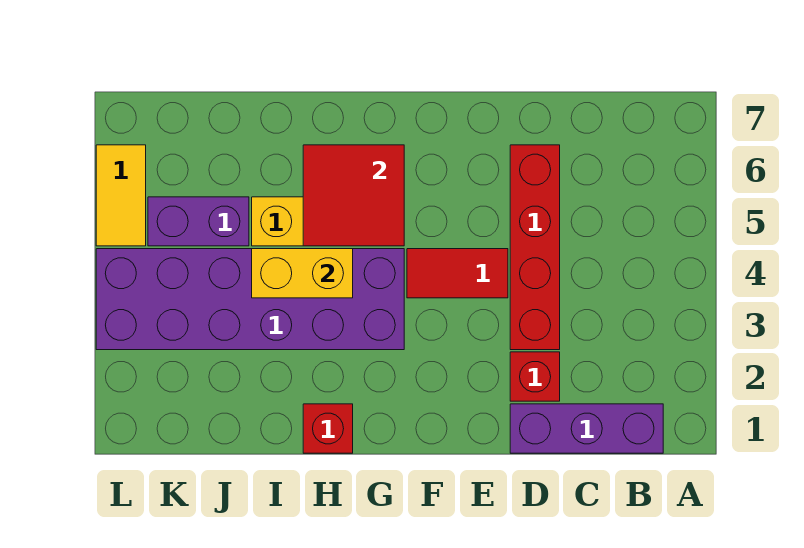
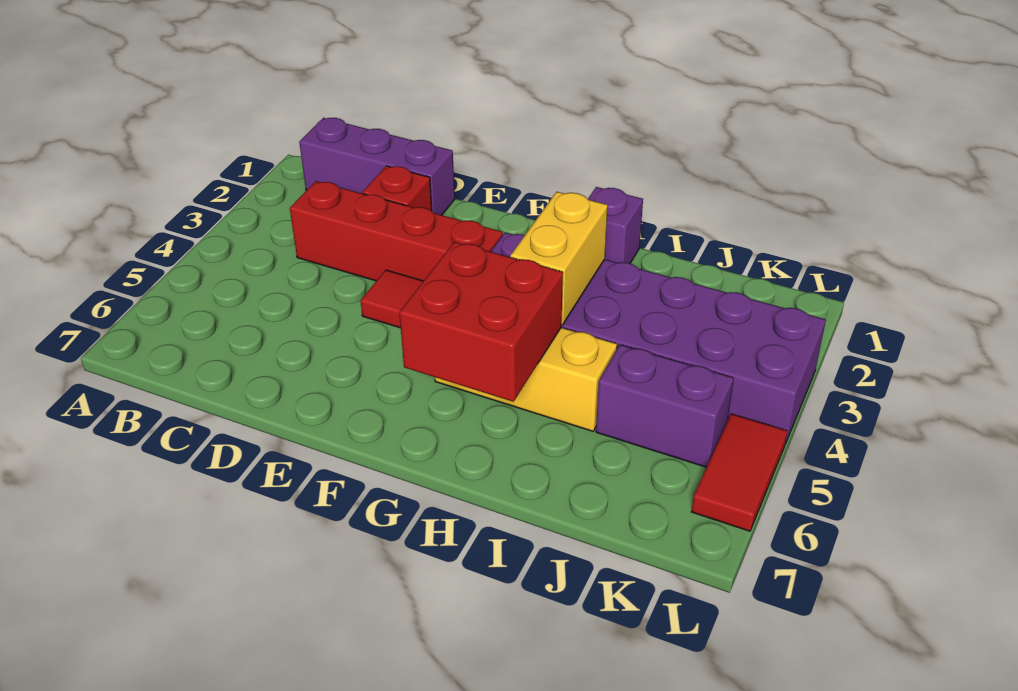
red brick D3:D6 level 1 -> red brick C3:F3 level 1
red tile G5:H6 level 2 -> red brick G5:H6 level 2
red brick H1 level 1 -> purple brick H1 level 1
yellow brick H4:I4 level 2 -> yellow brick H3:H4 level 2
yellow tile L5:L6 level 1 -> red tile L5:L6 level 1

